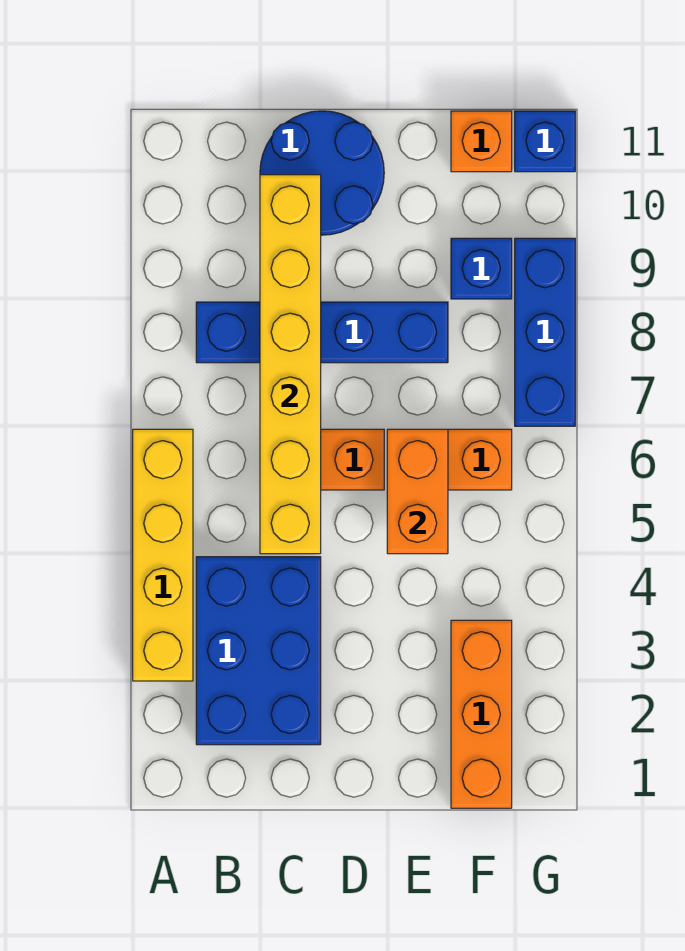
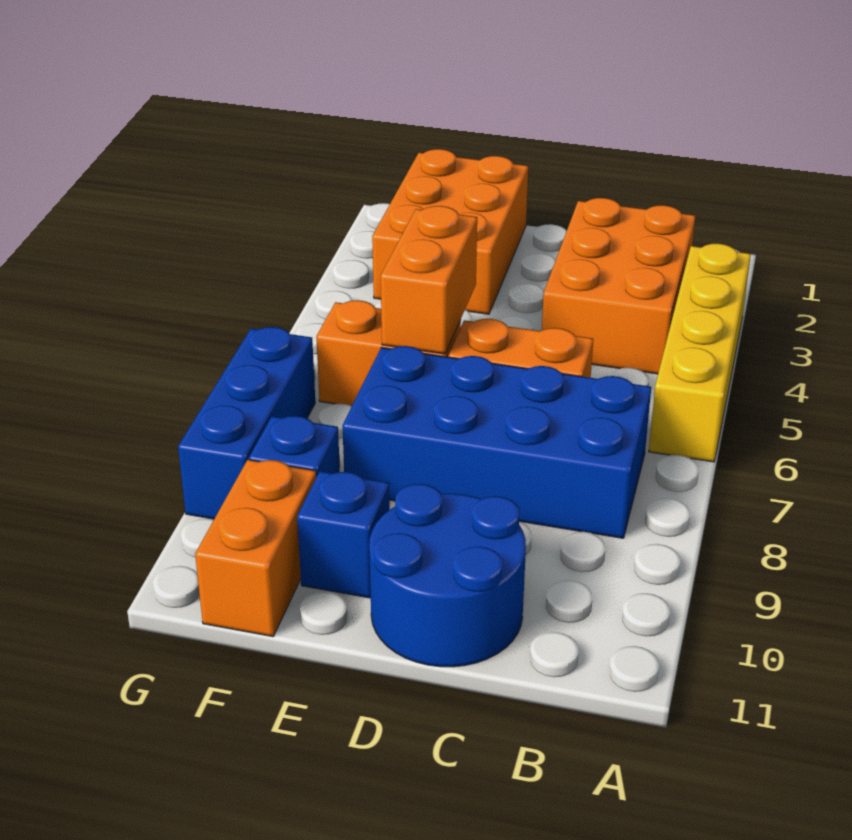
blue brick B2:C4 level 1 -> orange brick B2:C4 level 1
blue brick B8:E8 level 1 -> blue brick B7:E8 level 1
yellow brick C5:C10 level 2 -> none
orange brick F1:F3 level 1 -> orange brick E1:F3 level 1
orange brick F11 level 1 -> orange brick F10:F11 level 1
blue brick G11 level 1 -> blue brick E10 level 1

